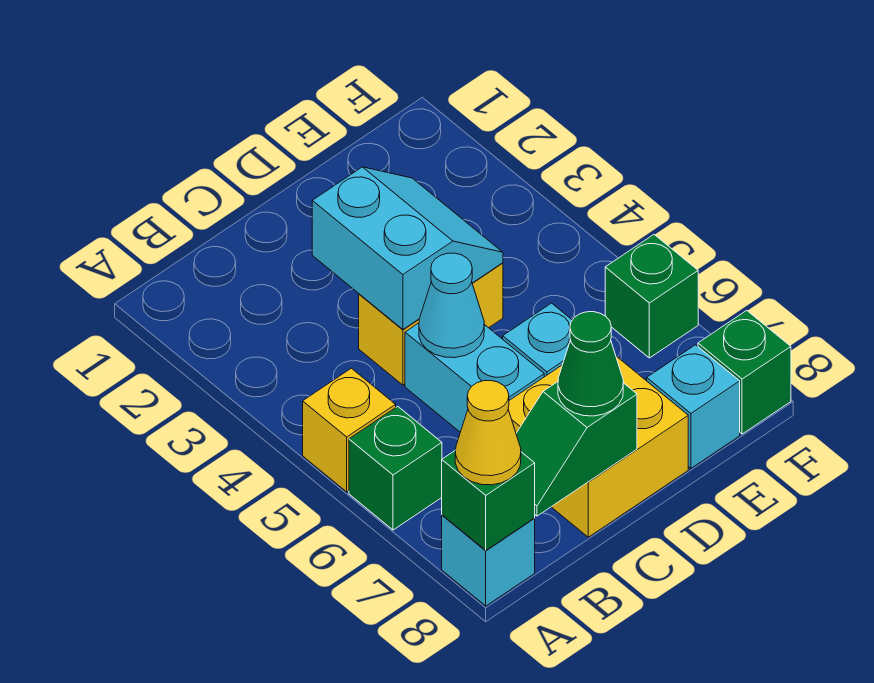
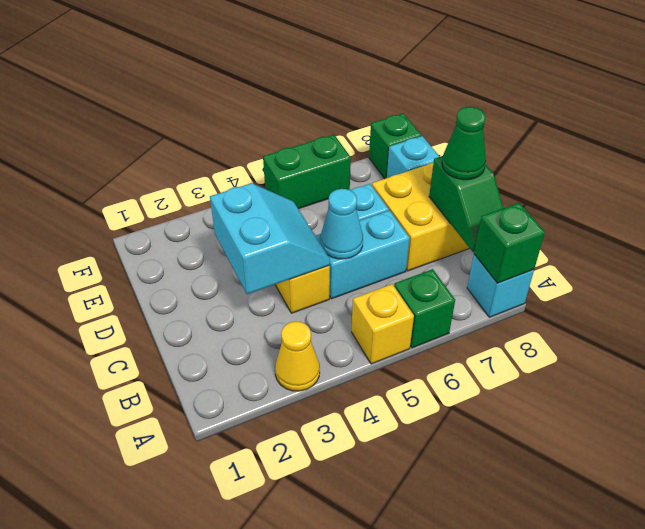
yellow cone A8 level 3 -> yellow cone A3 level 1
cyan slope C3:D4 level 2 top C -> cyan slope C3:D4 level 2 top 3
green brick F6 level 1 -> green brick F5:F6 level 1

